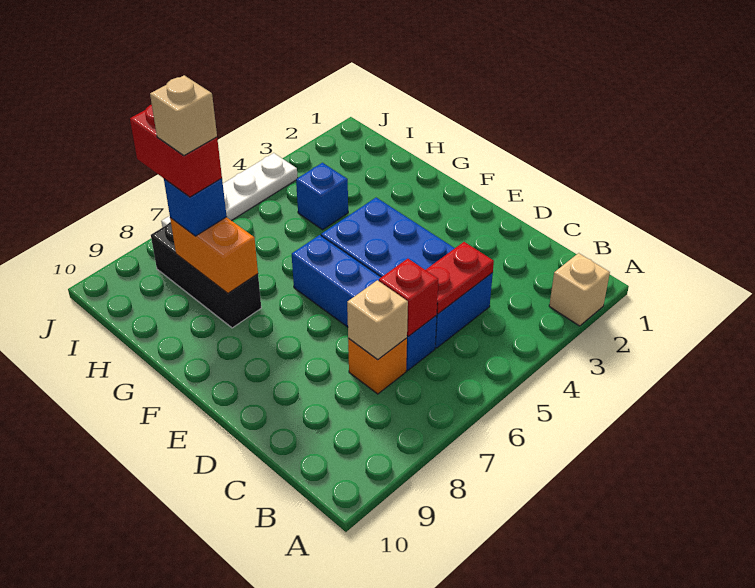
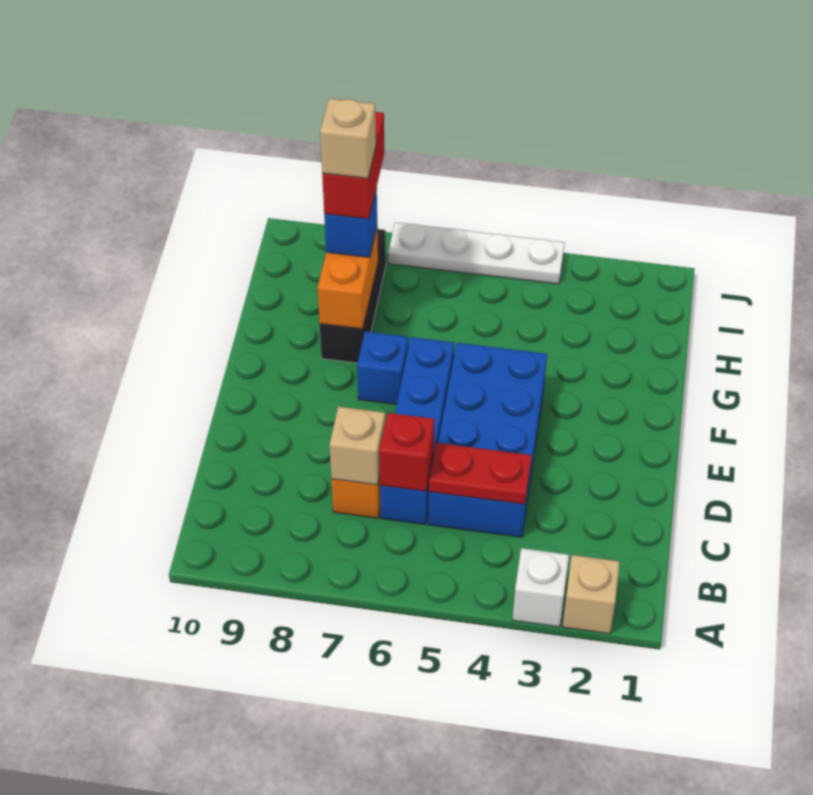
none -> white brick A3 level 1
blue brick H4 level 1 -> blue brick F7 level 1

